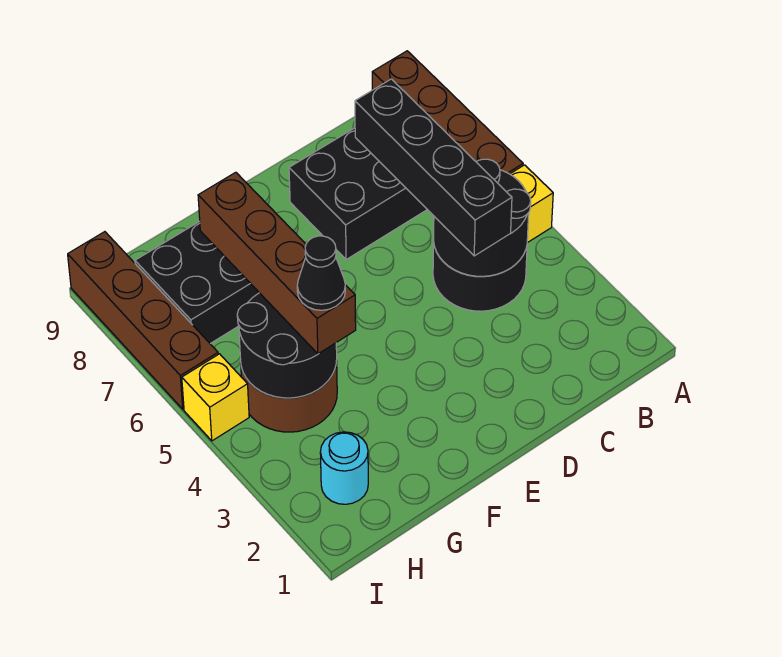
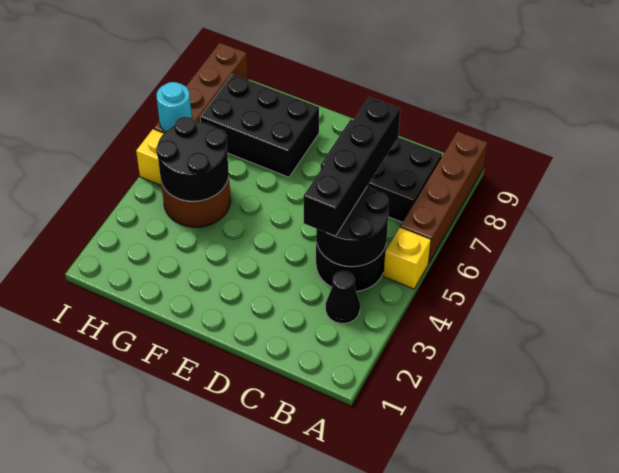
brown brick G4:G7 level 3 -> none
black cone G4 level 4 -> black cone B3 level 1
cyan round brick H2 level 1 -> cyan round brick I6 level 2

